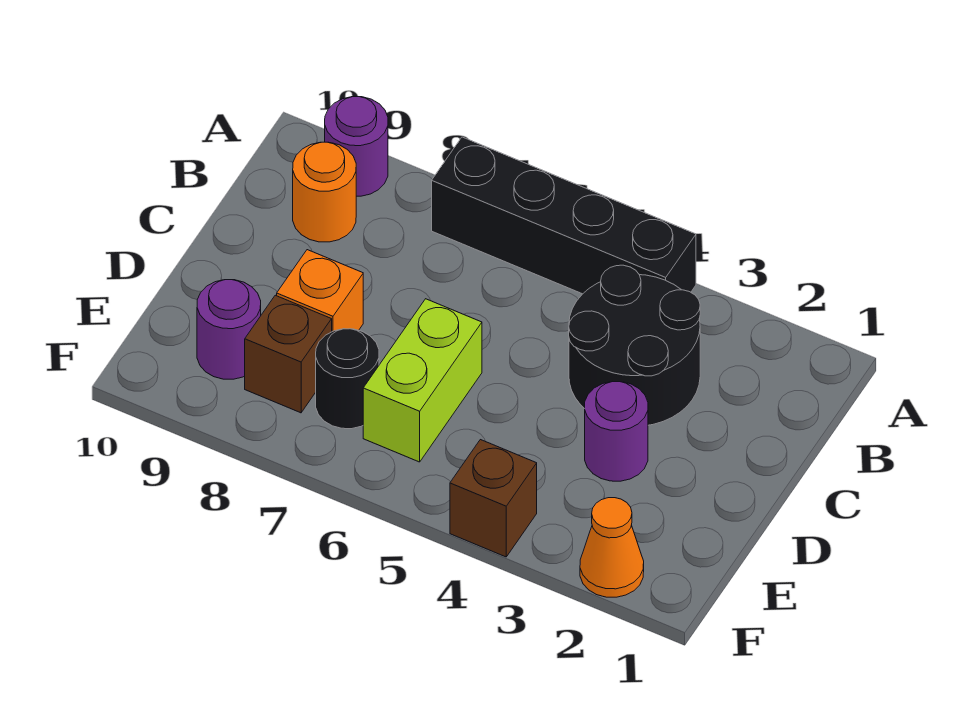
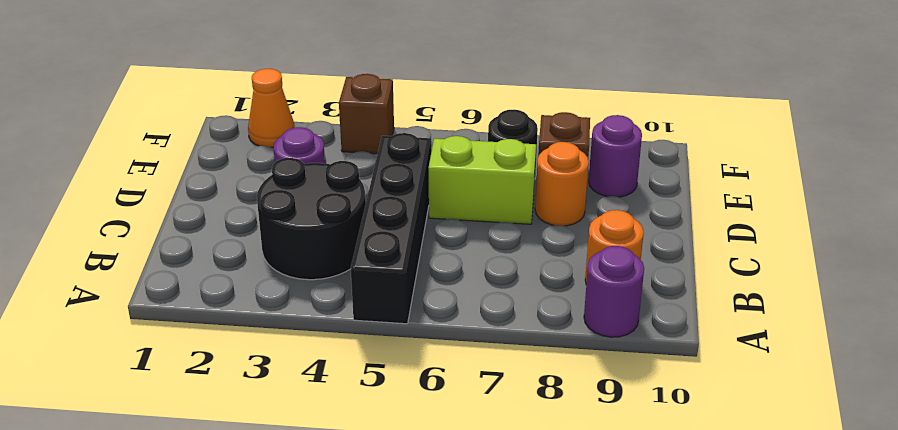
black brick A4:A7 level 1 -> black brick A5:D5 level 1
lime brick D6:E6 level 1 -> lime brick D6:D7 level 1
orange brick D8 level 1 -> orange round brick D8 level 1

